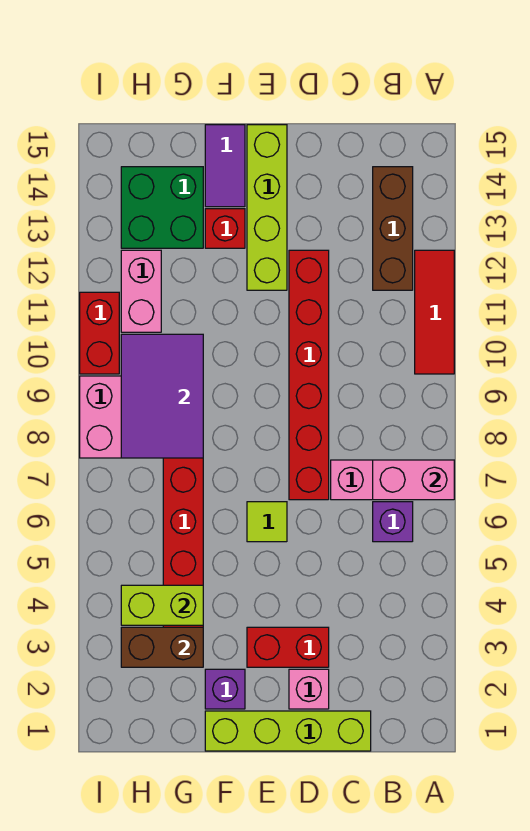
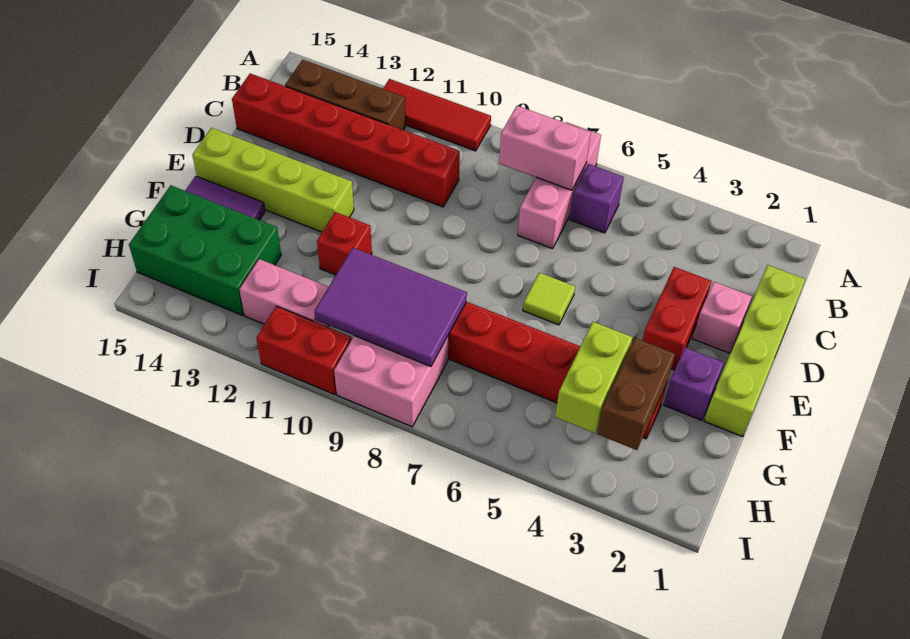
pink brick A7:B7 level 2 -> pink brick B7:B8 level 2
red brick D7:D12 level 1 -> red brick C10:C15 level 1
red brick F13 level 1 -> red brick F11 level 1
green brick G13:H14 level 1 -> green brick G13:H15 level 1

